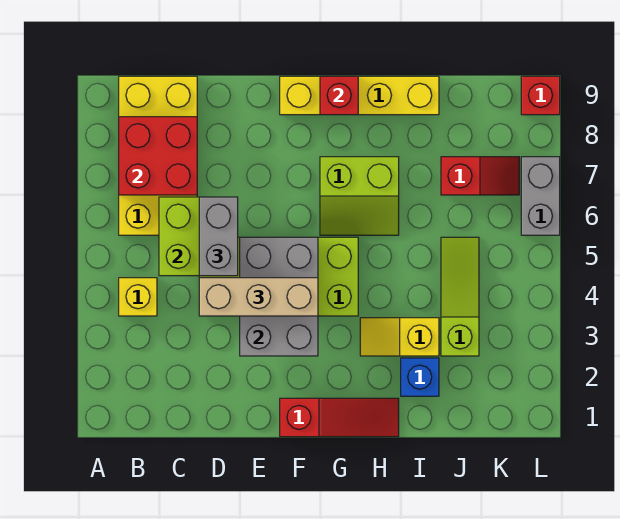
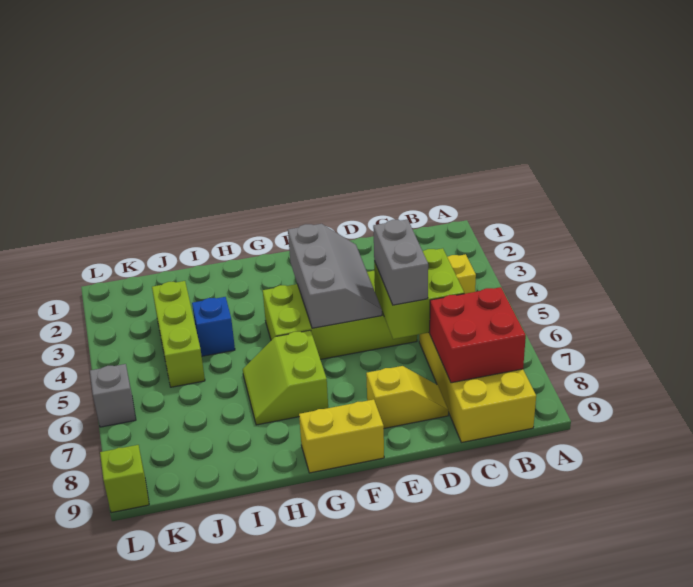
tan brick D4:F4 level 3 -> none
grey brick E3:F5 level 2 -> grey slope E3:F5 level 2 top F
red slope F1:H1 level 1 top F -> none
yellow brick F9:I9 level 1 -> yellow brick F9:G9 level 1
lime slope G6:H7 level 1 top 7 -> lime slope G6:H7 level 1 top G
red brick G9 level 2 -> none
yellow slope H3:I3 level 1 top I -> yellow slope D8:E8 level 1 top E
blue brick I2 level 1 -> blue brick I4 level 1
lime slope J3:J5 level 1 top 3 -> lime brick J3:J5 level 1
red slope J7:K7 level 1 top J -> none
grey brick L6:L7 level 1 -> grey brick L6 level 1
red brick L9 level 1 -> lime brick L9 level 1

